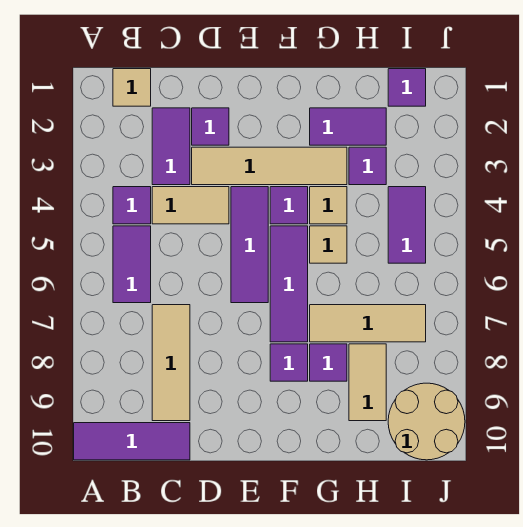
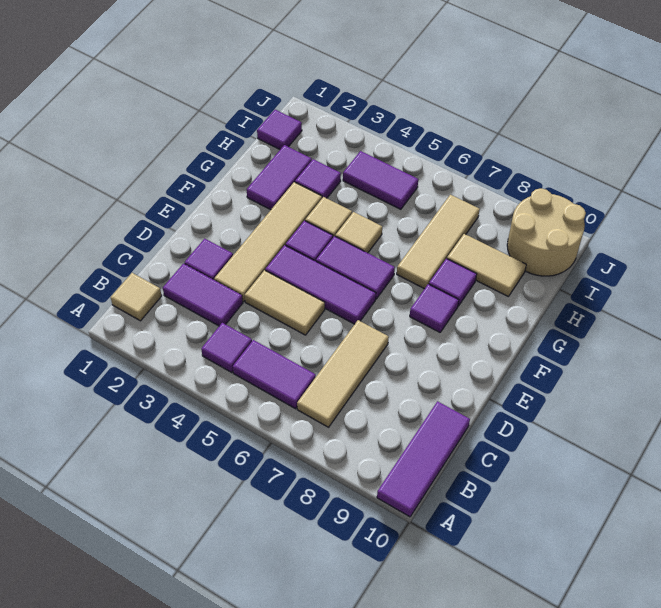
tan tile C4:D4 level 1 -> tan tile D4:D5 level 1
tan tile C7:C9 level 1 -> tan tile B7:D7 level 1
purple tile F5:F7 level 1 -> purple tile F5:F6 level 1

